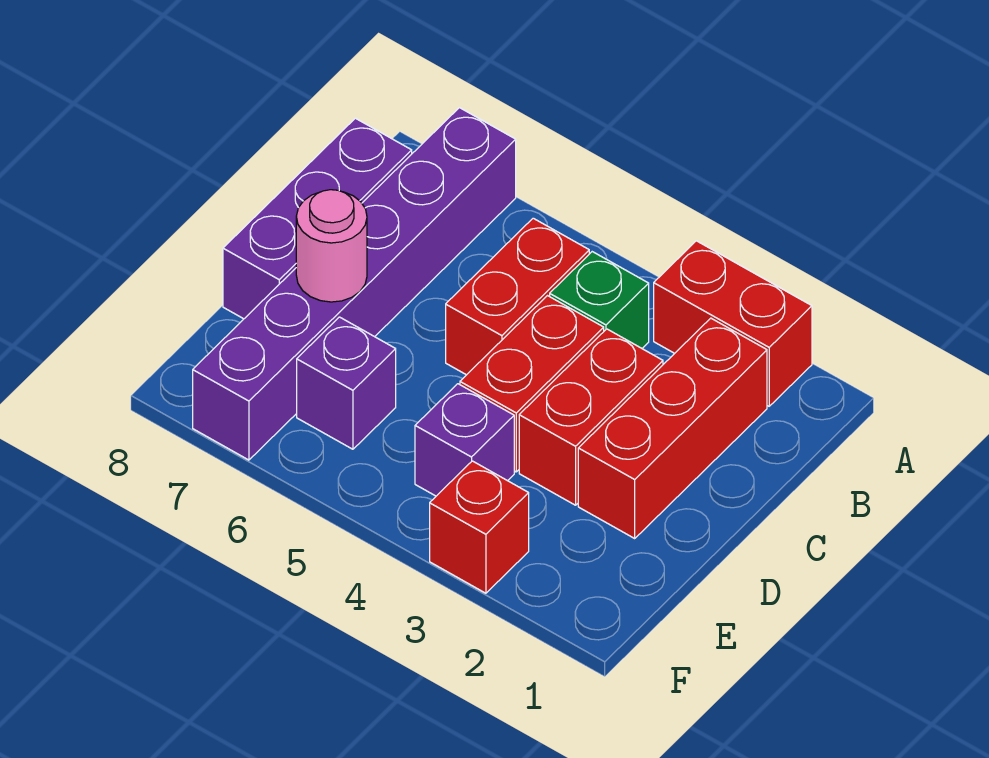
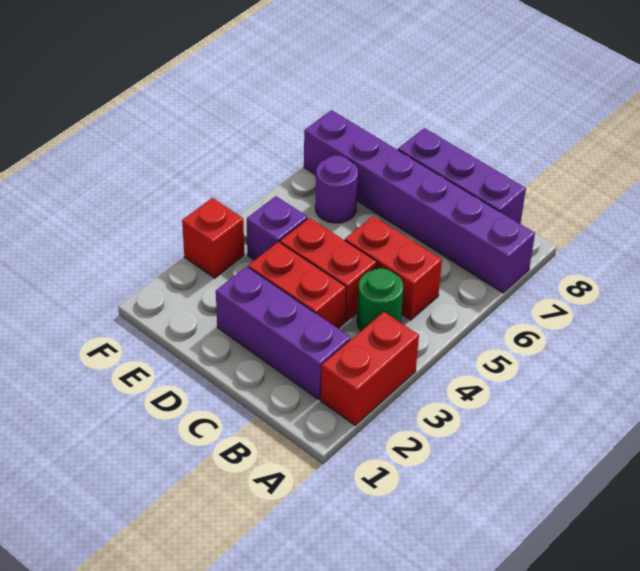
red brick B2:D2 level 1 -> purple brick B2:D2 level 1
green brick B4 level 1 -> green round brick B4 level 1
pink round brick D7 level 2 -> none
purple brick E6 level 1 -> purple round brick E6 level 1

